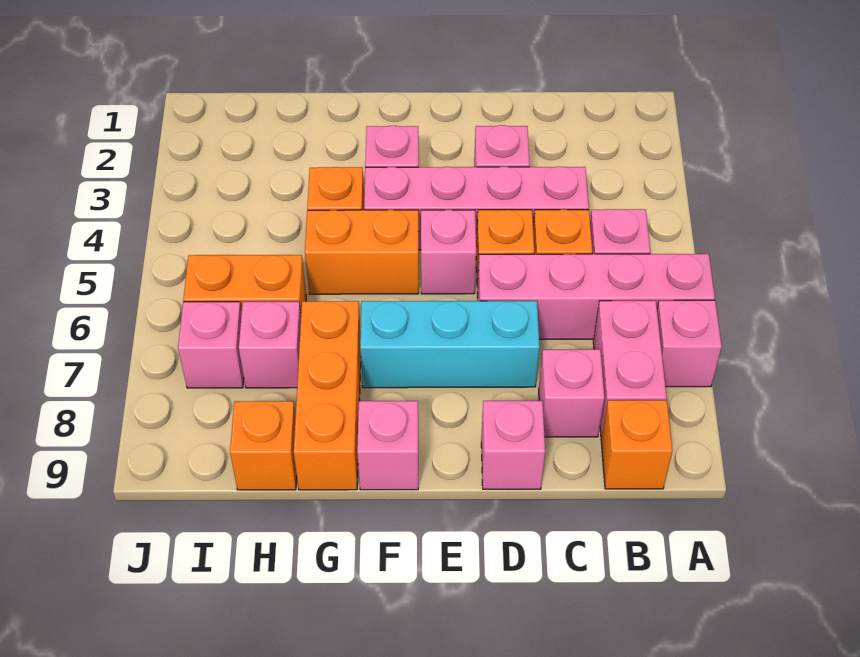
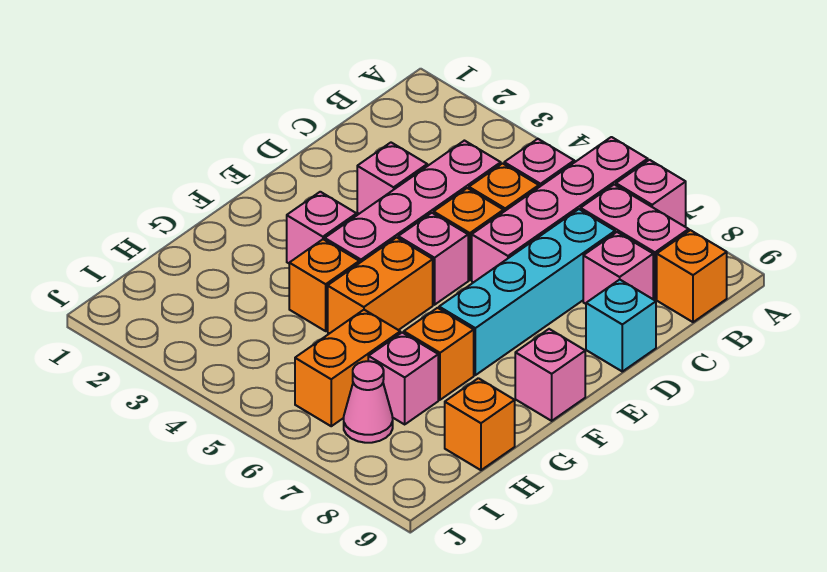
cyan brick D7:F7 level 1 -> cyan brick C7:F7 level 1
pink brick D9 level 1 -> cyan brick D9 level 1
orange brick G7:G9 level 1 -> orange brick G7 level 1
pink brick I7 level 1 -> pink cone I7 level 1

